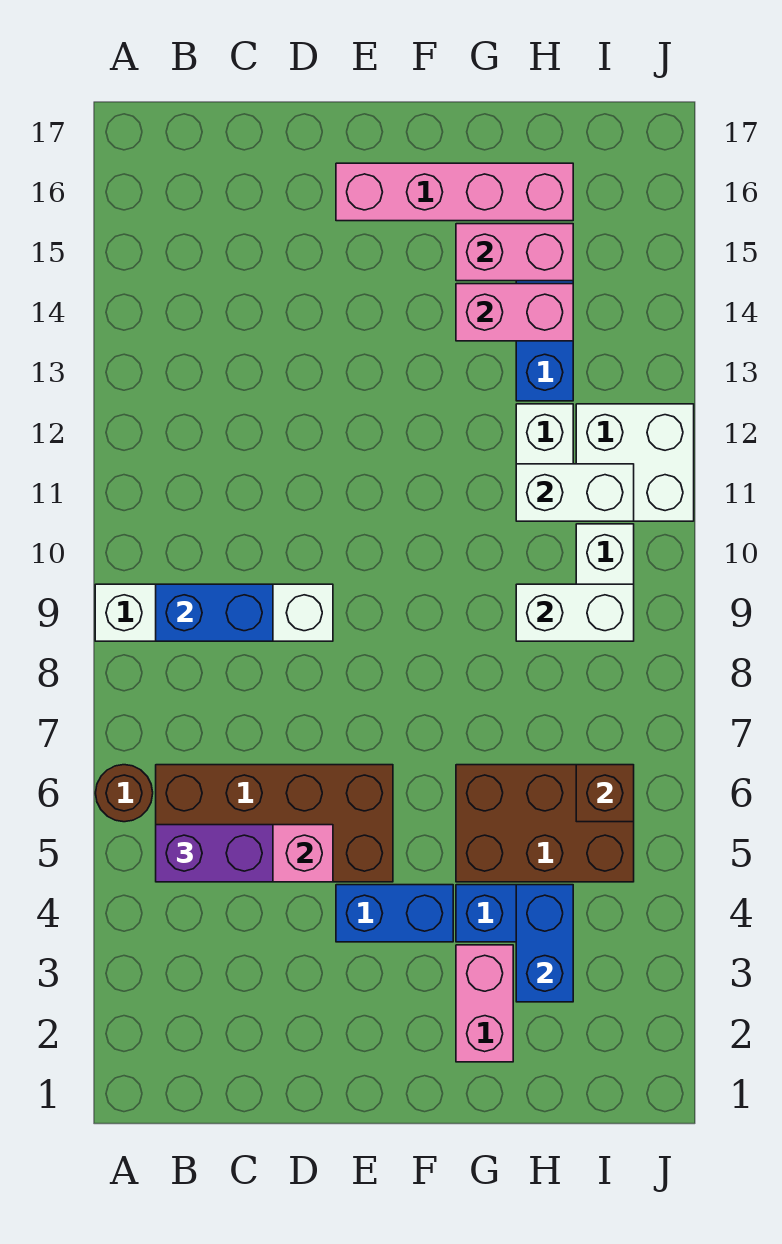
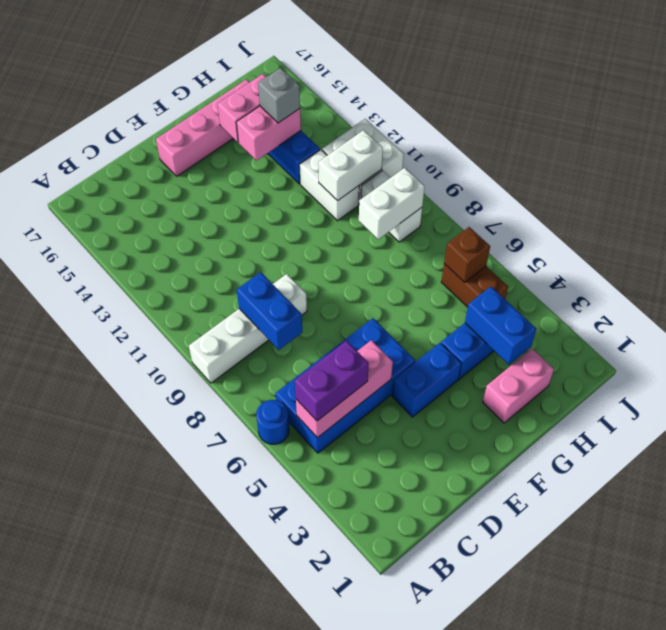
brown round brick A6 level 1 -> blue round brick A6 level 1
brown brick B5:E6 level 1 -> blue brick B5:E6 level 1
blue brick B9:C9 level 2 -> blue brick C8:C9 level 2
pink brick G2:G3 level 1 -> pink brick G2:H2 level 1
brown brick G5:I6 level 1 -> brown brick I5:I6 level 1
none -> grey brick H14 level 3

